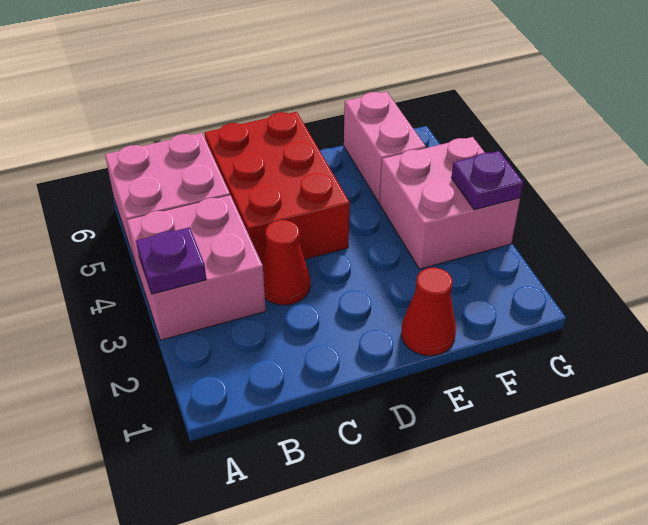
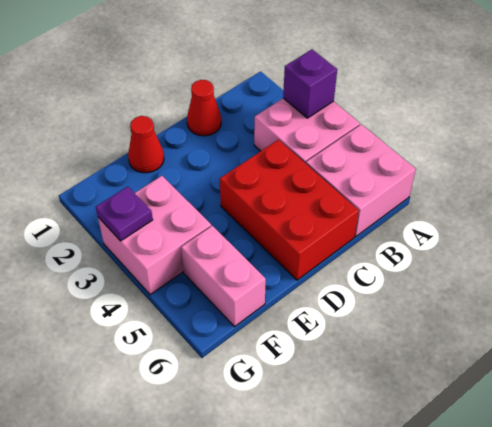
purple plate A3 level 2 -> purple brick A3 level 2
red cone C3 level 1 -> red cone C1 level 1

